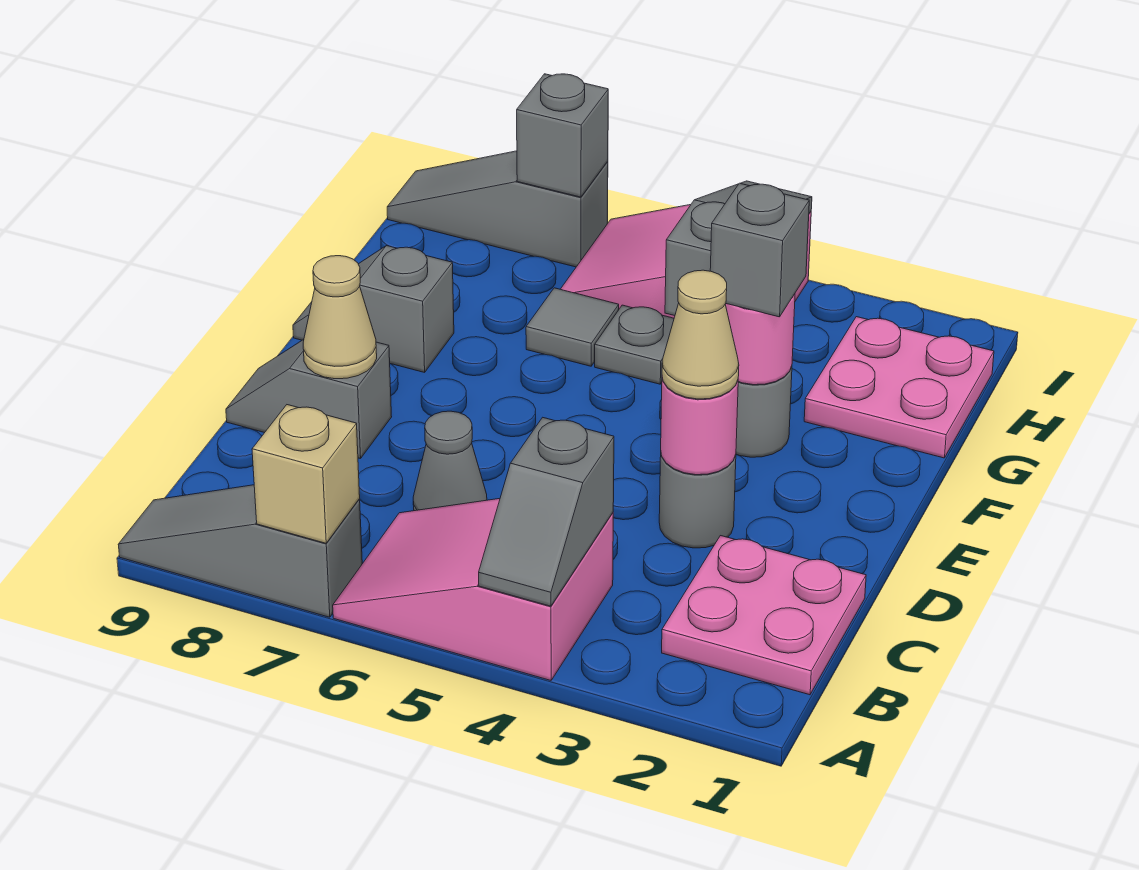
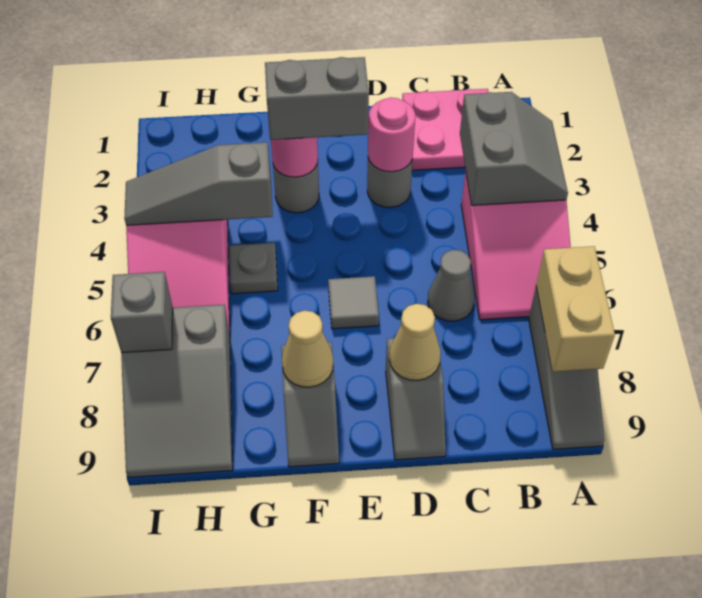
grey slope A4:B4 level 2 top B -> grey slope A3:B4 level 2 top B
tan brick A7 level 2 -> tan brick A7:A8 level 2
tan cone D3 level 3 -> tan cone F8 level 2
grey brick F3 level 3 -> grey brick E3:F3 level 3
pink plate G1:H2 level 1 -> none
grey tile G6 level 1 -> grey tile E6 level 1
grey slope I7:I9 level 1 top 7 -> grey slope H7:I9 level 1 top 7

